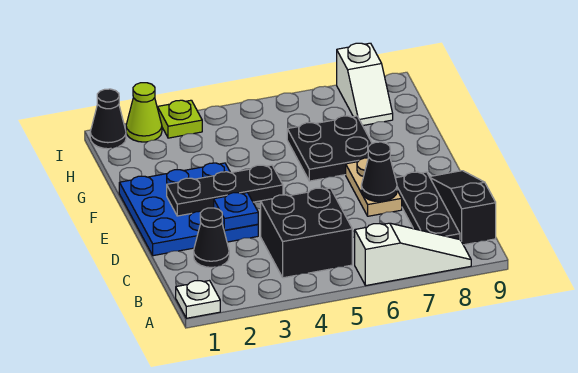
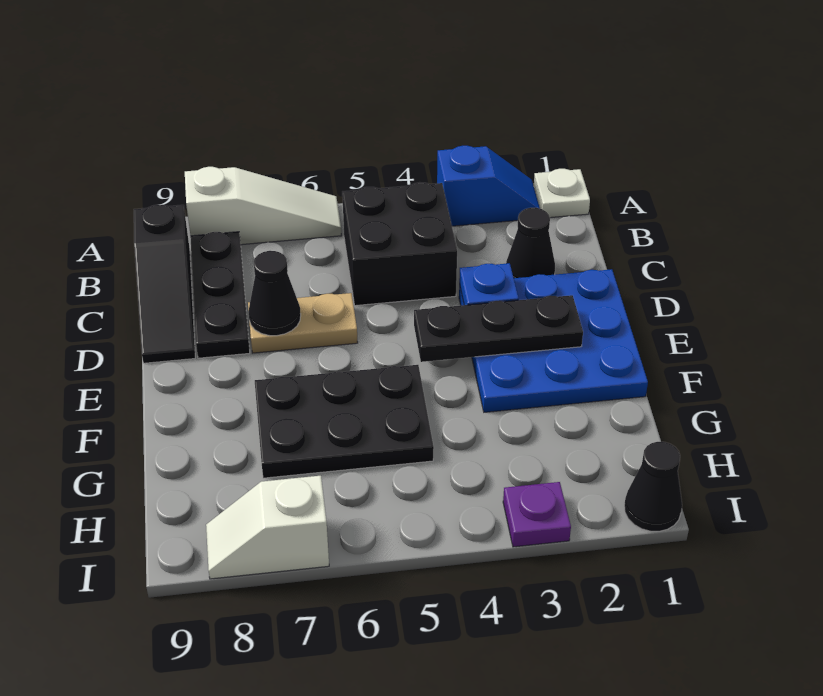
none -> blue slope A2:A3 level 1 top 3
white slope A6:A8 level 1 top 6 -> white slope A6:A8 level 1 top 8
tan plate D7:E7 level 1 -> tan plate D6:D7 level 1
black plate F6:G7 level 1 -> black plate F5:G7 level 1
white slope H8:I8 level 1 top I -> white slope I7:I8 level 1 top 7
lime cone I2 level 1 -> none
lime plate I3 level 1 -> purple plate I3 level 1

